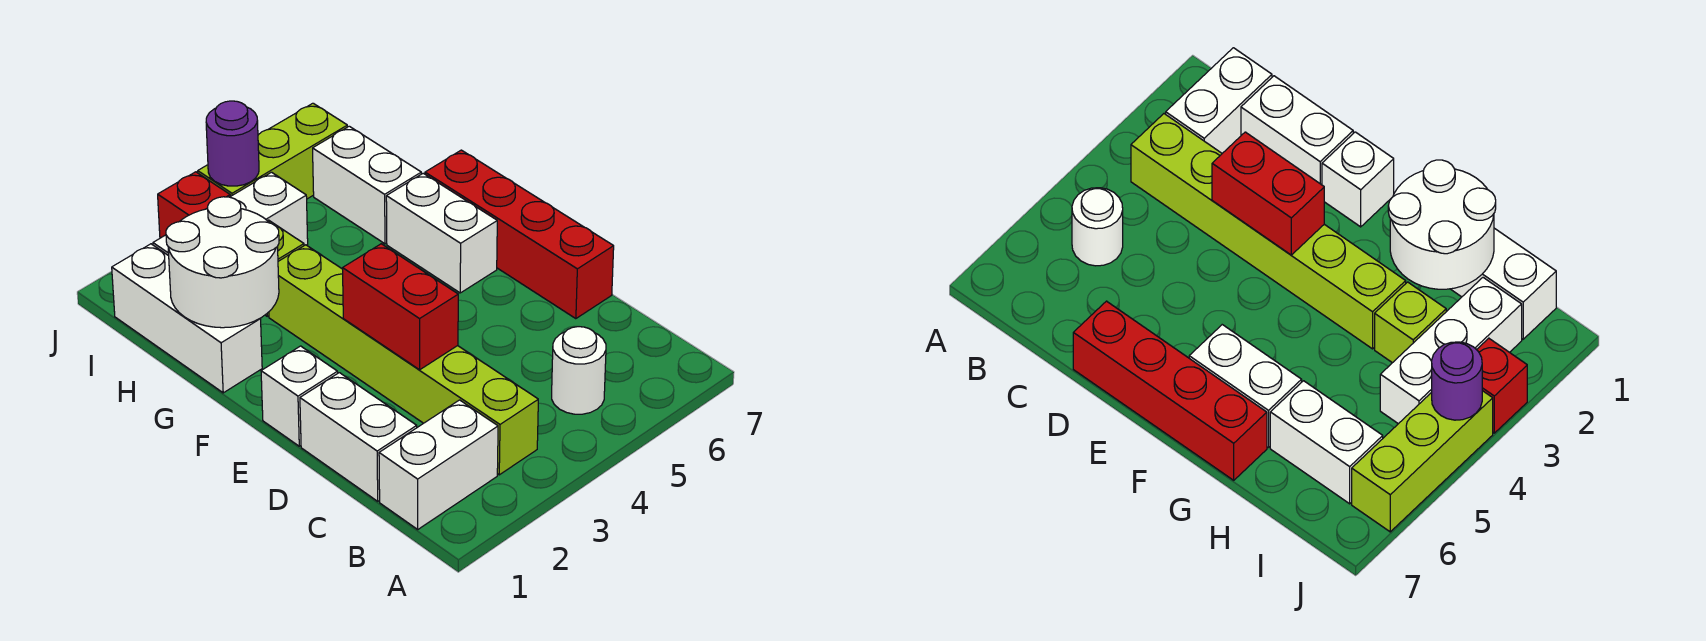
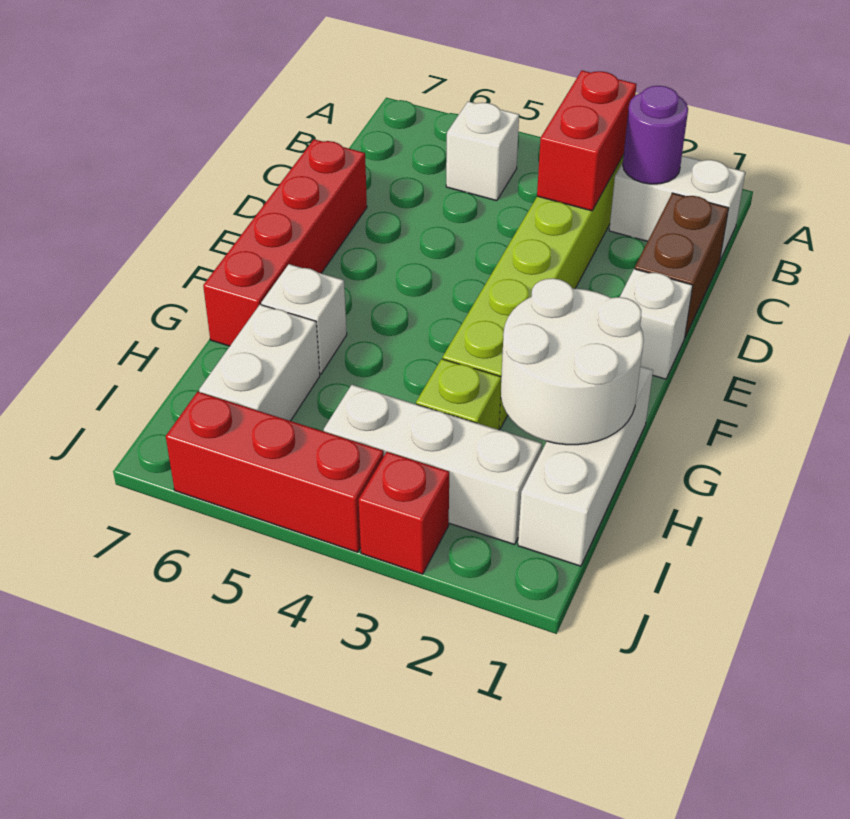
white round brick B5 level 1 -> white brick B5 level 1
white brick C1:D1 level 1 -> brown brick C1:D1 level 1
red brick D3:E3 level 2 -> red brick B3:C3 level 2
white brick F6:G6 level 1 -> white brick G6 level 1
lime brick J4:J6 level 1 -> red brick J4:J6 level 1
purple round brick J4 level 2 -> purple round brick B2 level 2

